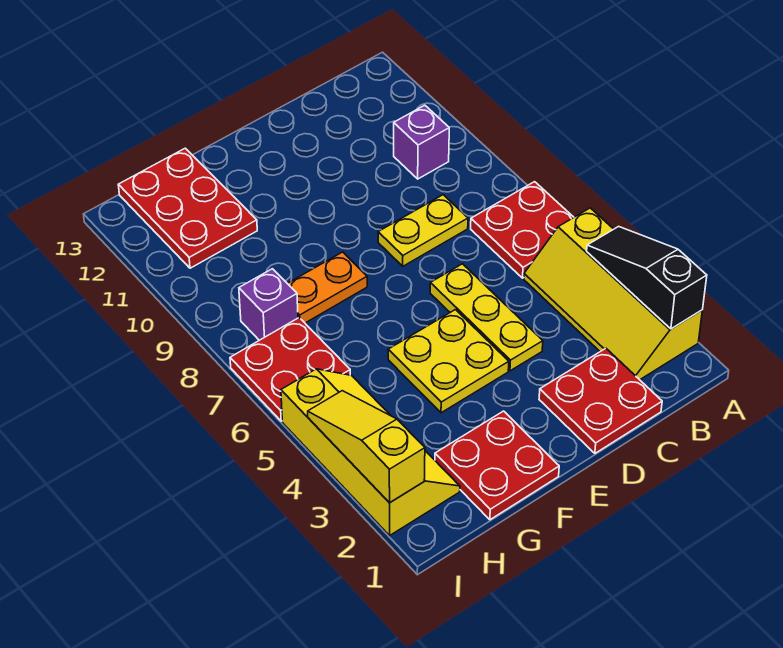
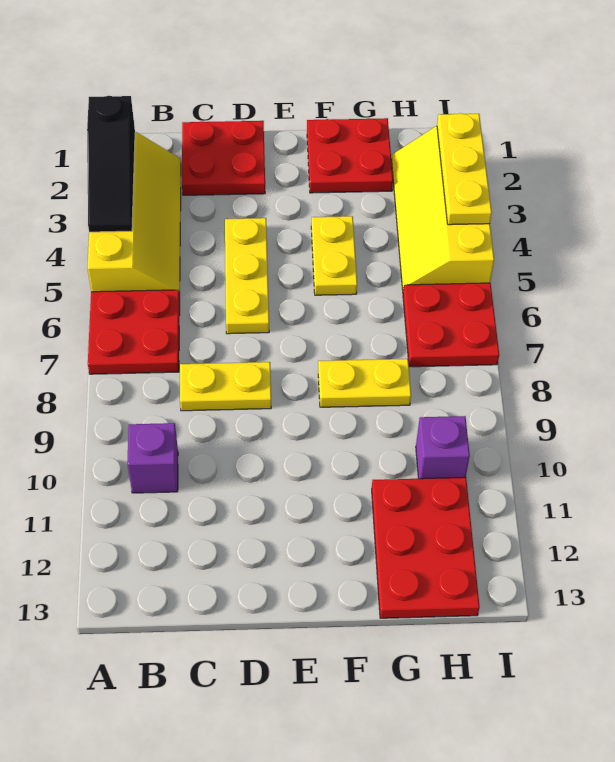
yellow plate E4:F5 level 1 -> yellow plate F4:F5 level 1
orange plate F8:G8 level 1 -> yellow plate F8:G8 level 1
purple brick H8 level 1 -> purple brick H10 level 1
yellow slope I2:I4 level 2 top 2 -> yellow plate I2:I4 level 2

